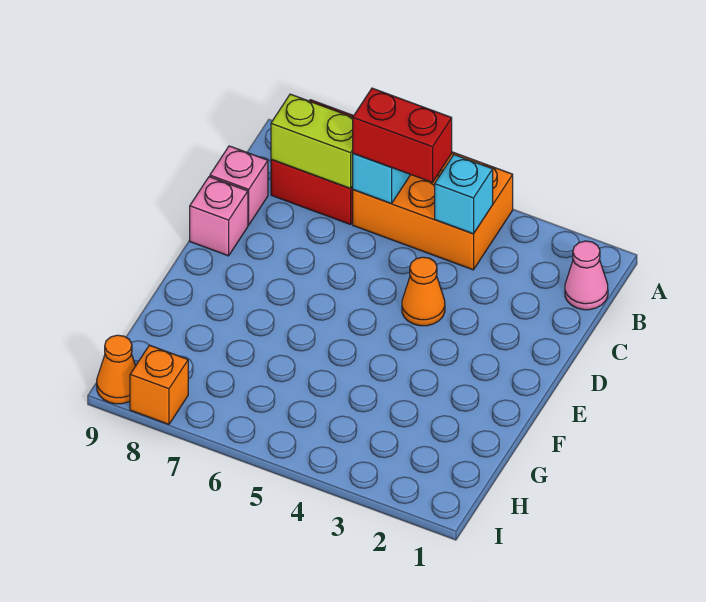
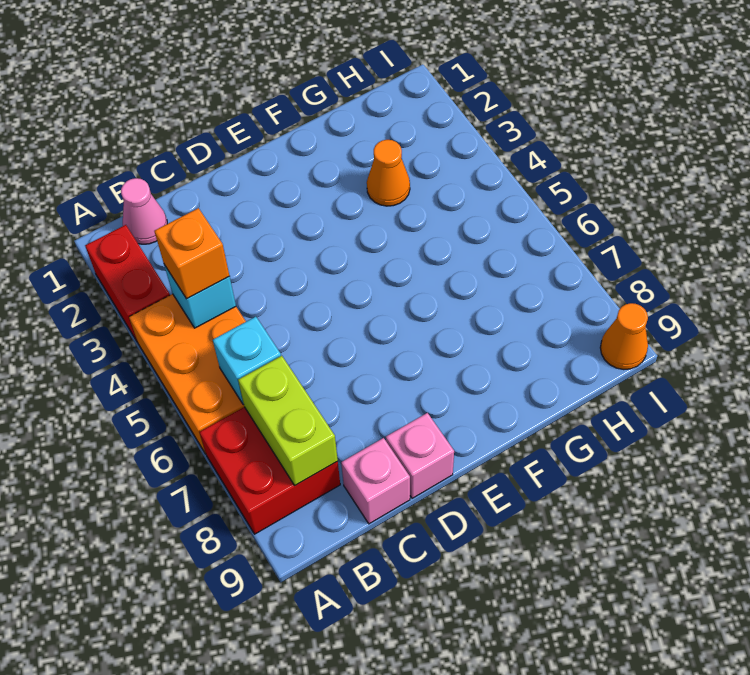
red brick B5:B6 level 3 -> red brick A2:A3 level 1
orange cone D4 level 1 -> orange cone G3 level 1
orange brick I8 level 1 -> orange brick B4 level 3

